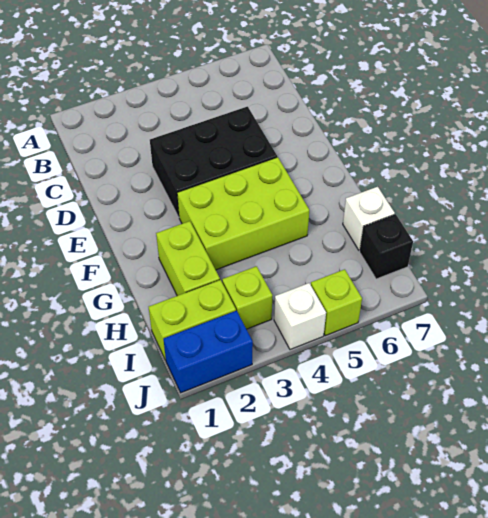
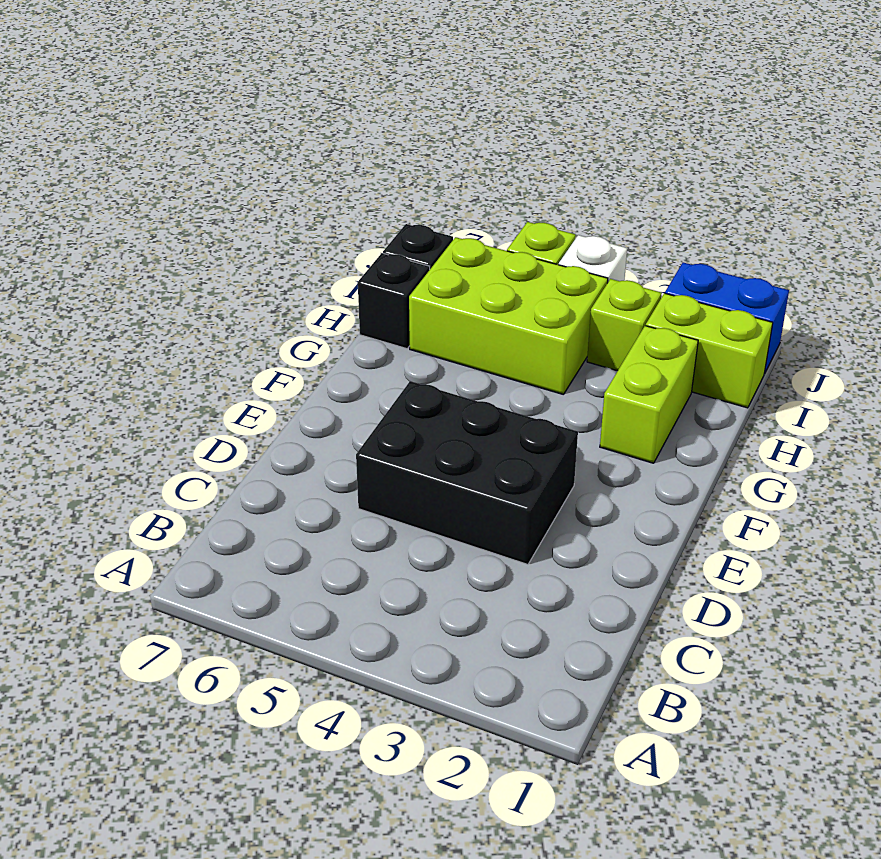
lime brick F3:G5 level 1 -> lime brick H4:I6 level 1
white brick H7 level 1 -> black brick H7 level 1

